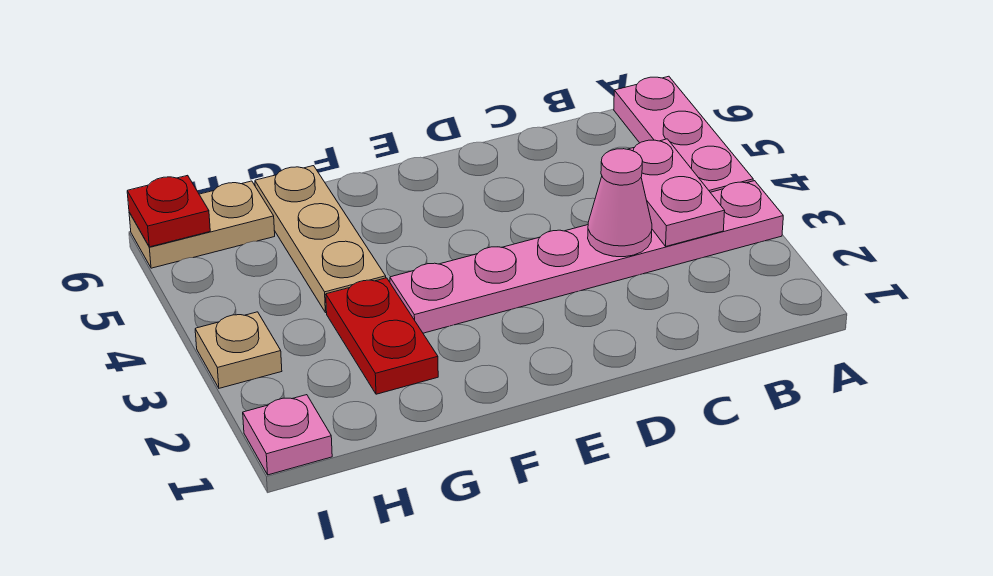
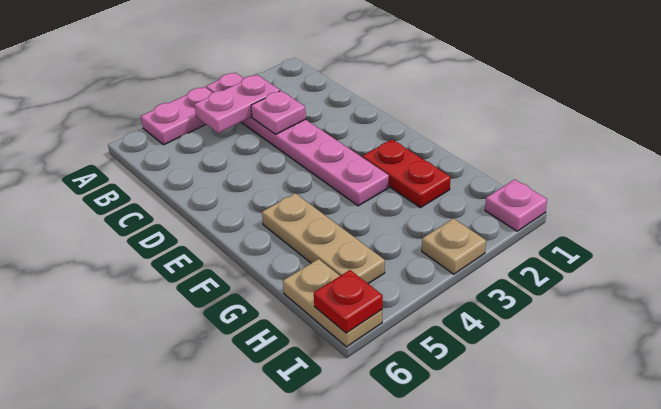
pink plate A4:A6 level 1 -> pink plate A4:A5 level 1
pink cone C3 level 2 -> pink plate C3 level 2
red plate G2:G3 level 1 -> red plate F2:G2 level 1
tan plate G4:G6 level 1 -> tan plate F5:H5 level 1

